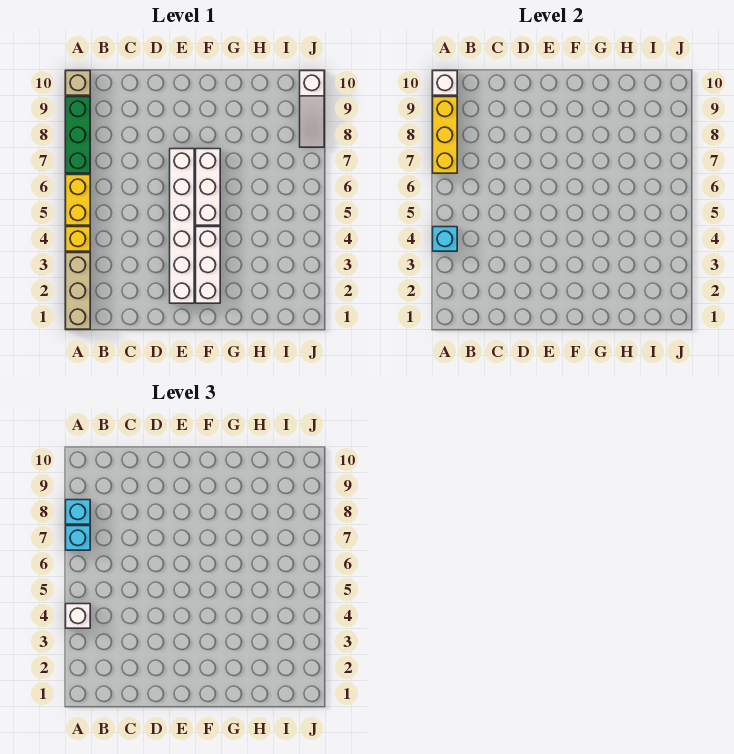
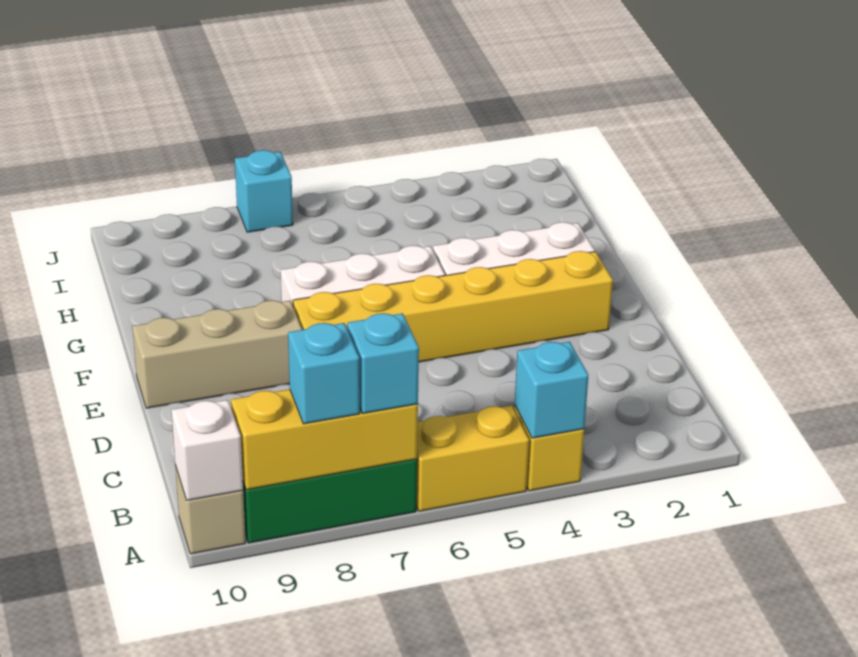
tan brick A1:A3 level 1 -> tan brick E8:E10 level 1
white brick A4 level 3 -> none
white brick E2:E7 level 1 -> yellow brick E2:E7 level 1
none -> cyan brick J7 level 1
white slope J8:J10 level 1 top 10 -> none

